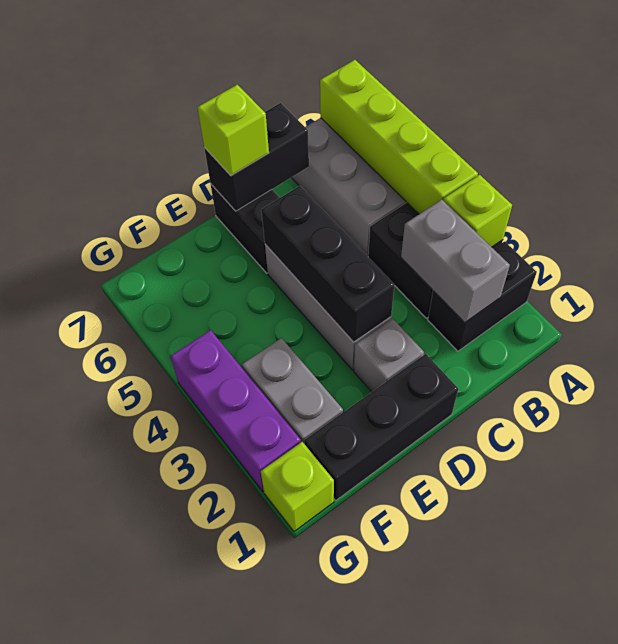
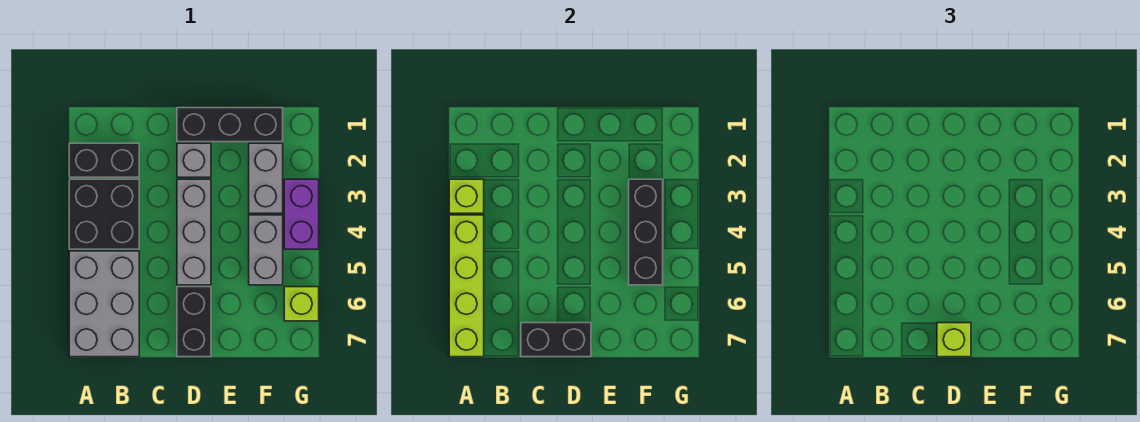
grey brick B2:B3 level 2 -> grey brick F4:F5 level 1
black brick D3:D5 level 2 -> black brick F3:F5 level 2
lime brick G1 level 1 -> lime brick G6 level 1
purple brick G2:G4 level 1 -> purple brick G3:G4 level 1

